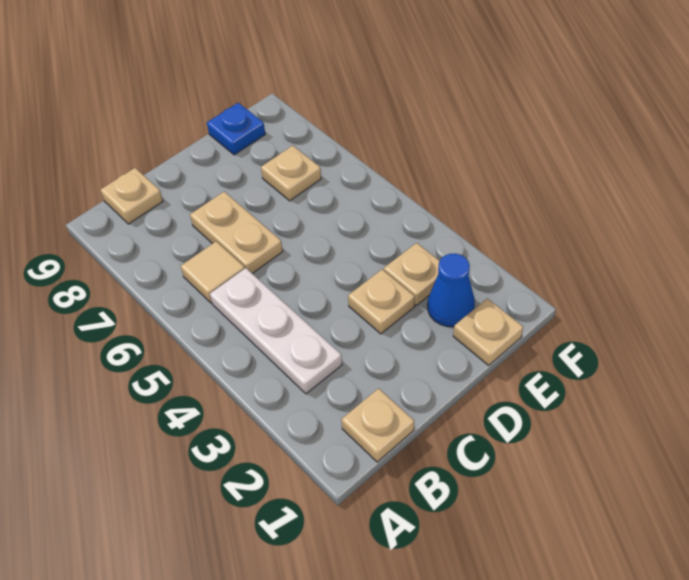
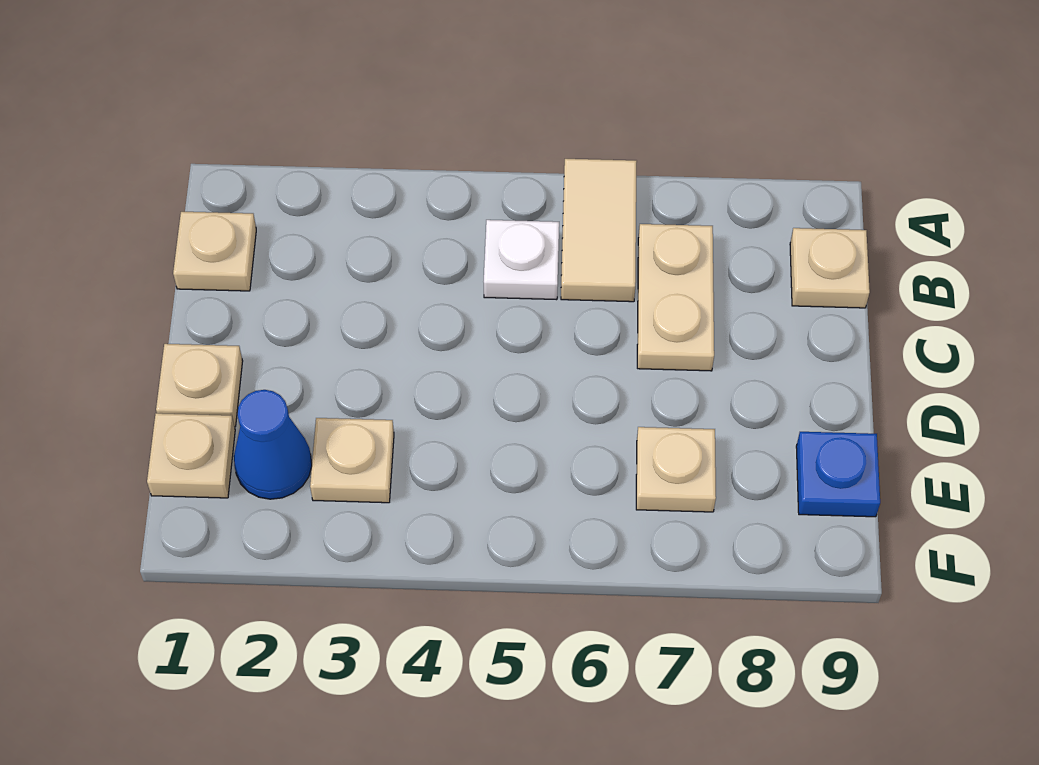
white plate B3:B5 level 1 -> white plate B5 level 1
tan tile B6 level 1 -> tan tile A6:B6 level 1
tan plate C6:C7 level 1 -> tan plate B7:C7 level 1
tan plate D3 level 1 -> tan plate D1 level 1

